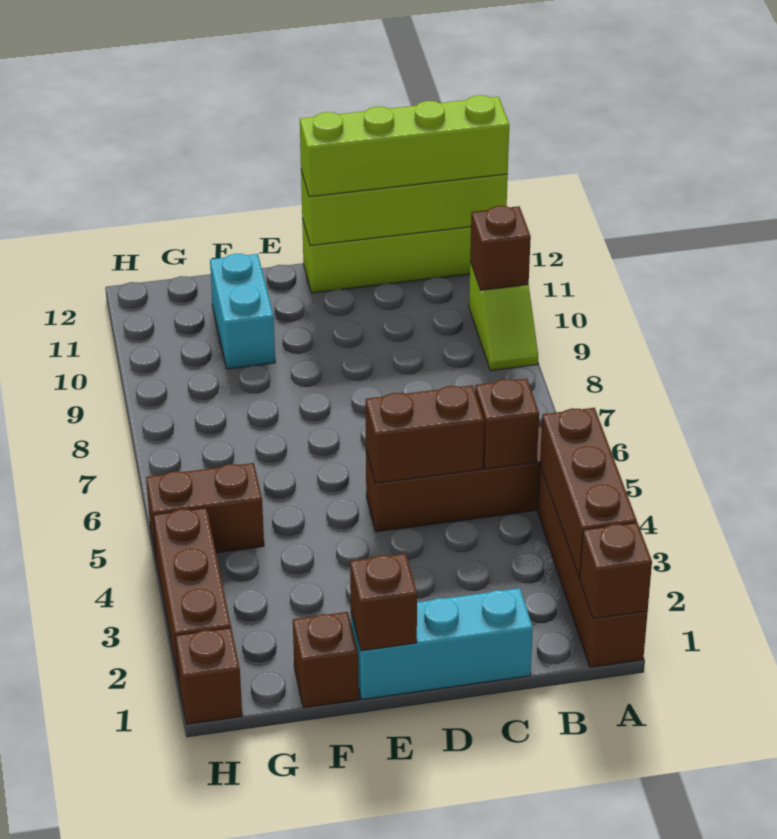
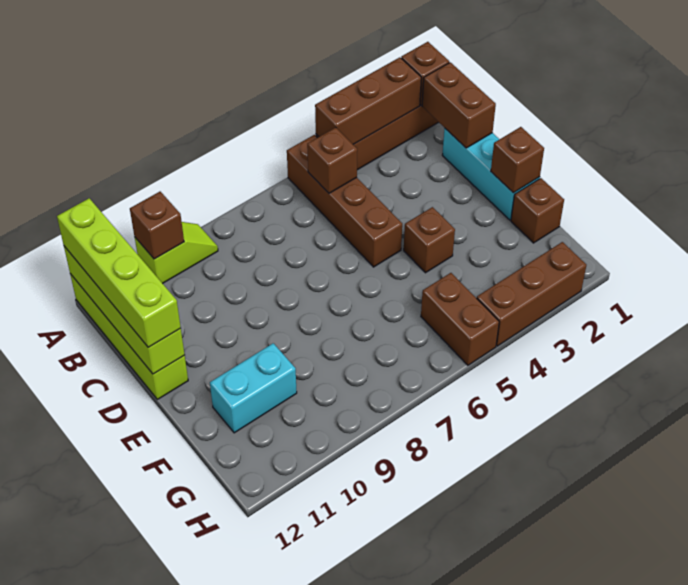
brown brick C5:D5 level 2 -> brown brick B1:C1 level 2
brown brick H1 level 1 -> brown brick E4 level 1

